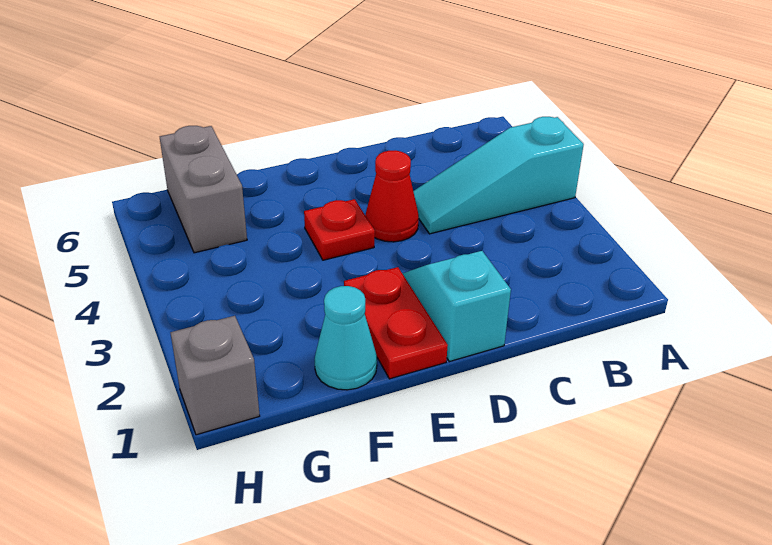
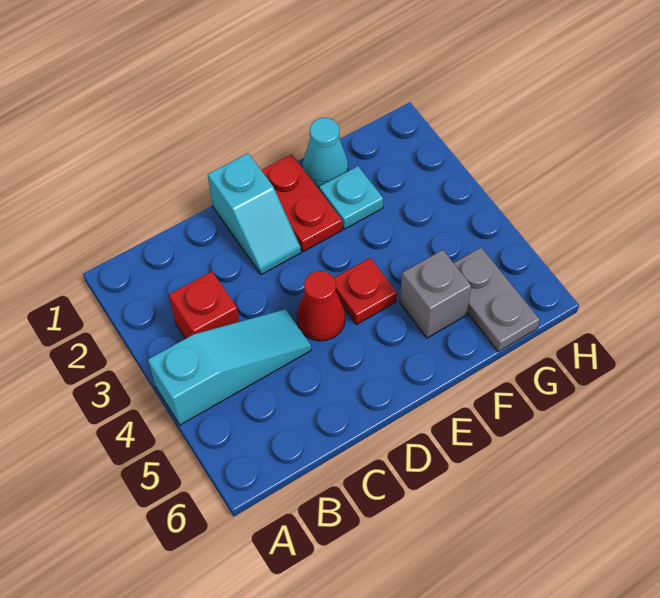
none -> red brick B3 level 1
none -> cyan plate F2 level 1
grey brick G5:G6 level 1 -> grey plate G5:G6 level 1
grey brick H1 level 1 -> grey brick F5 level 1

